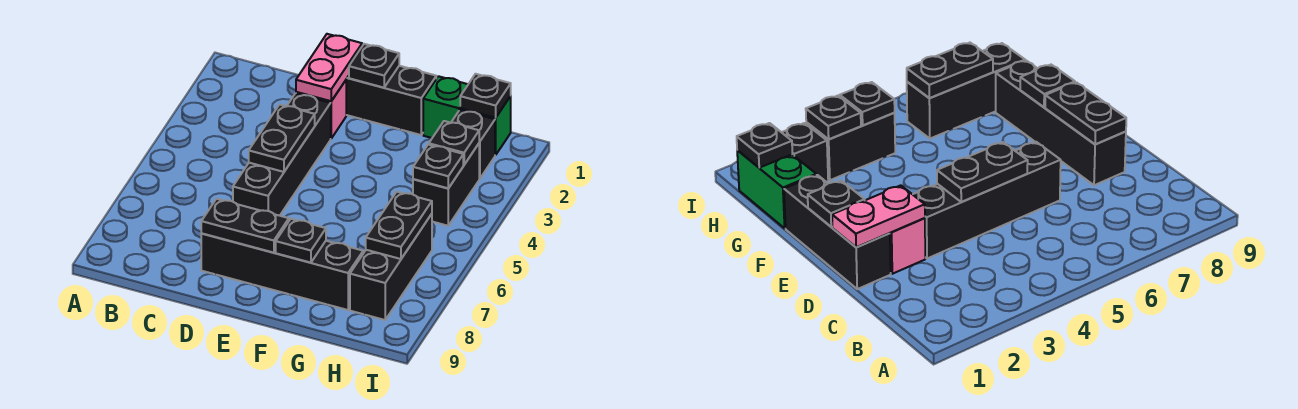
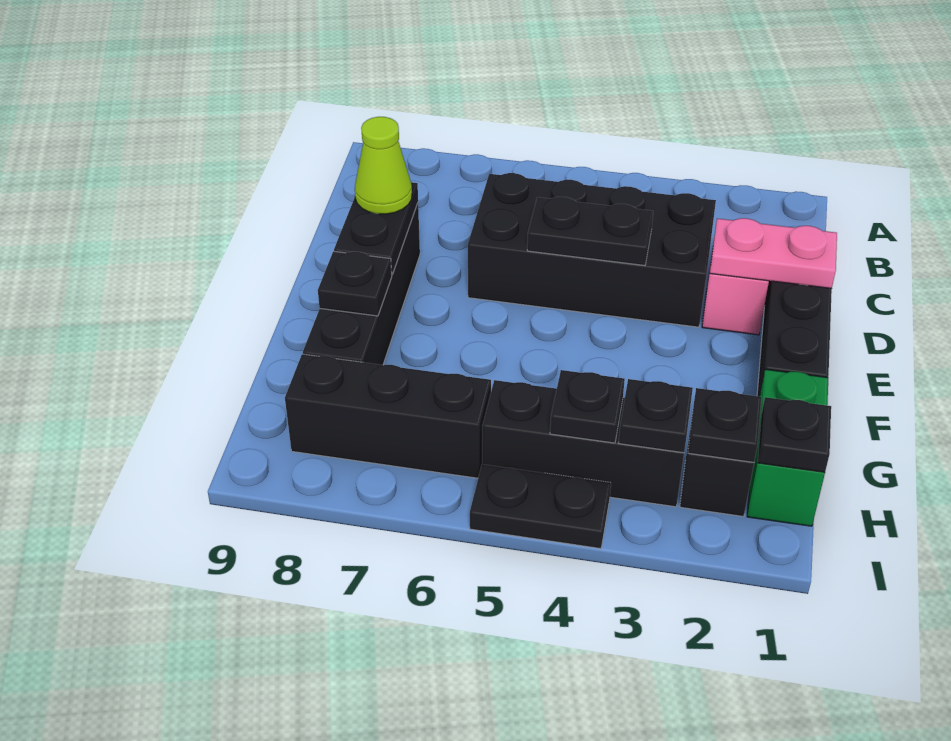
black brick D3:D6 level 1 -> black brick C3:D6 level 1
none -> lime cone D8 level 3
black plate E1 level 2 -> black plate H2 level 2
black brick H3:H4 level 1 -> black brick H3:H5 level 1
black plate H6:H7 level 2 -> black plate I4:I5 level 1

